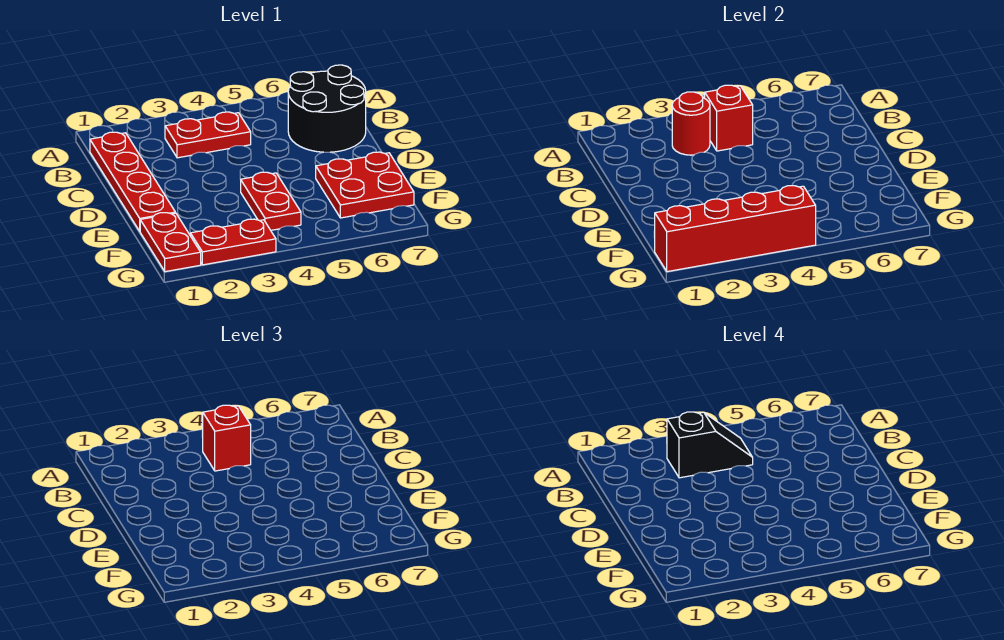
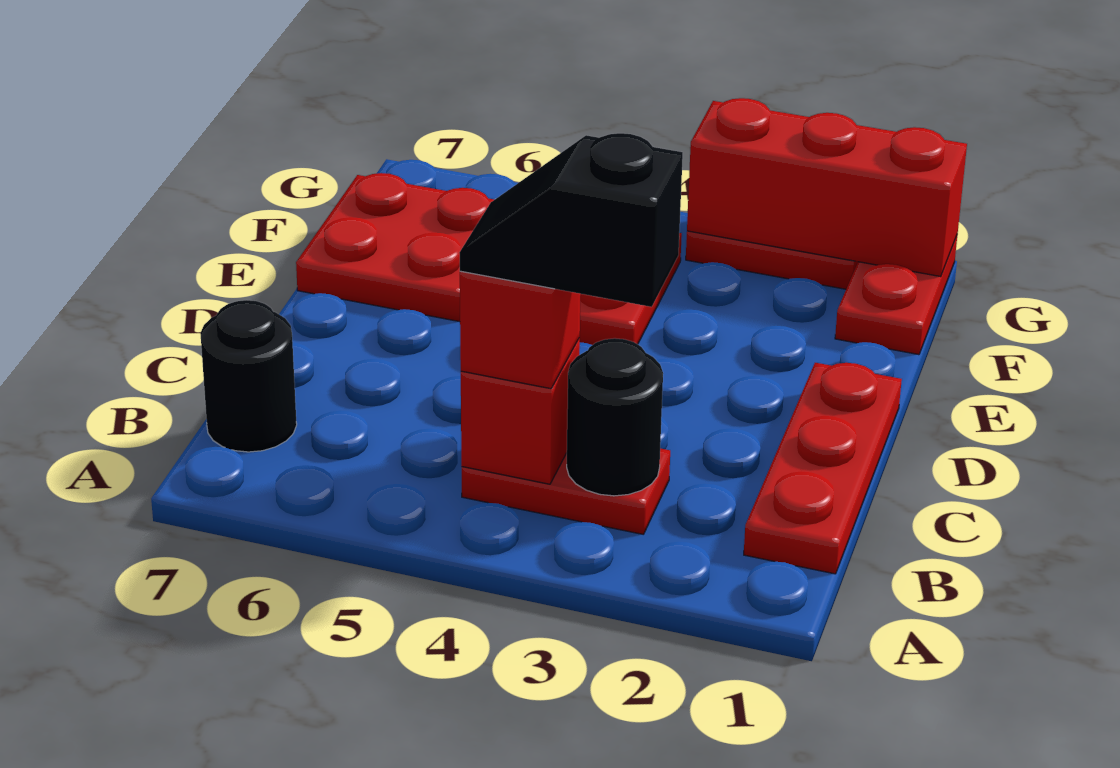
red plate B1:E1 level 1 -> red plate B1:D1 level 1
red round brick B3 level 2 -> black round brick B3 level 2
black round brick B6:C7 level 1 -> black round brick B7 level 1
red brick G1:G4 level 2 -> red brick G1:G3 level 2

